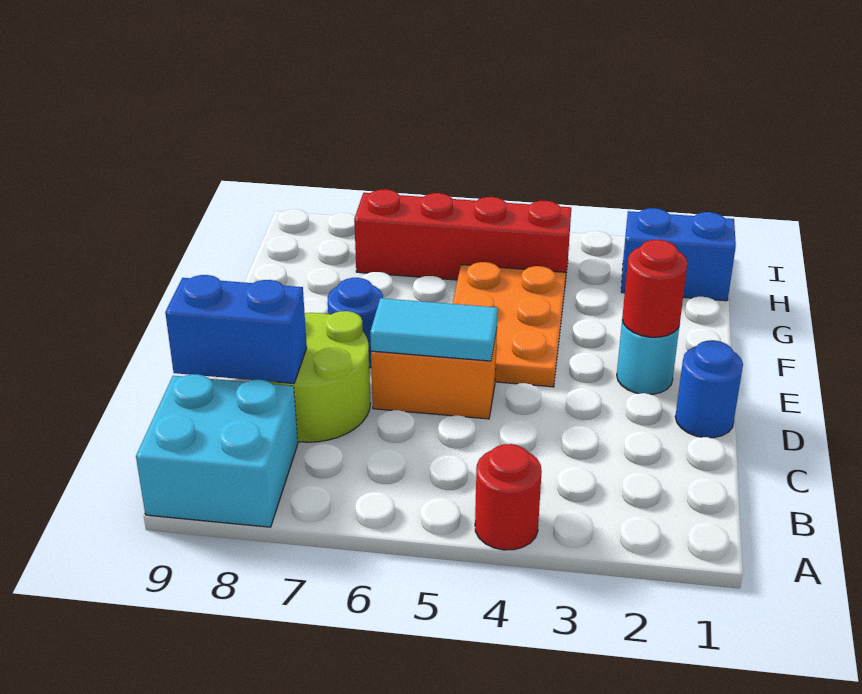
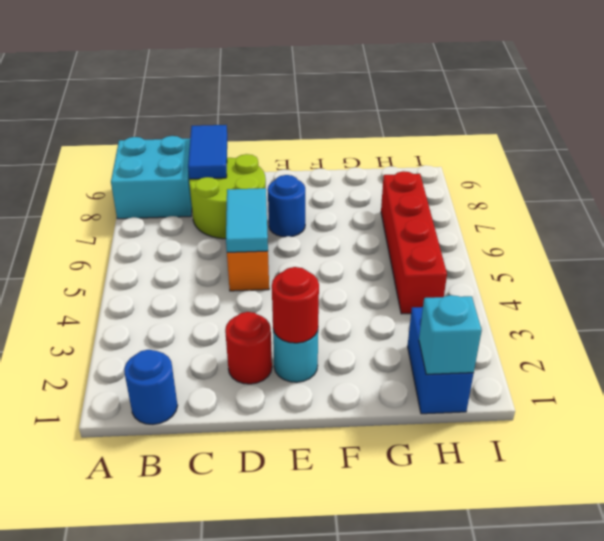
red round brick A4 level 1 -> red round brick D2 level 1
blue brick C8:C9 level 2 -> blue tile C8:C9 level 2
blue round brick D1 level 1 -> blue round brick B1 level 1
orange plate E4:G5 level 1 -> none
none -> cyan brick H1 level 2

